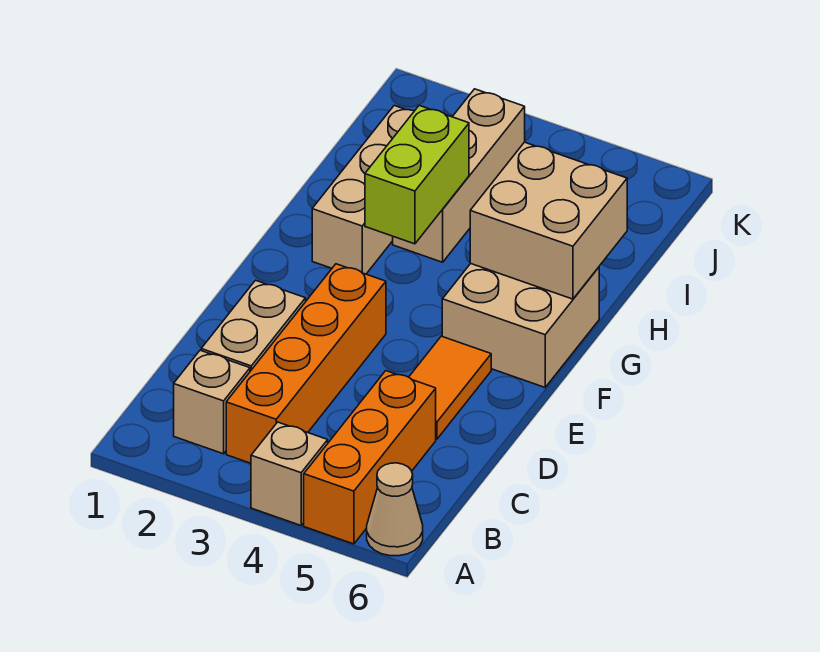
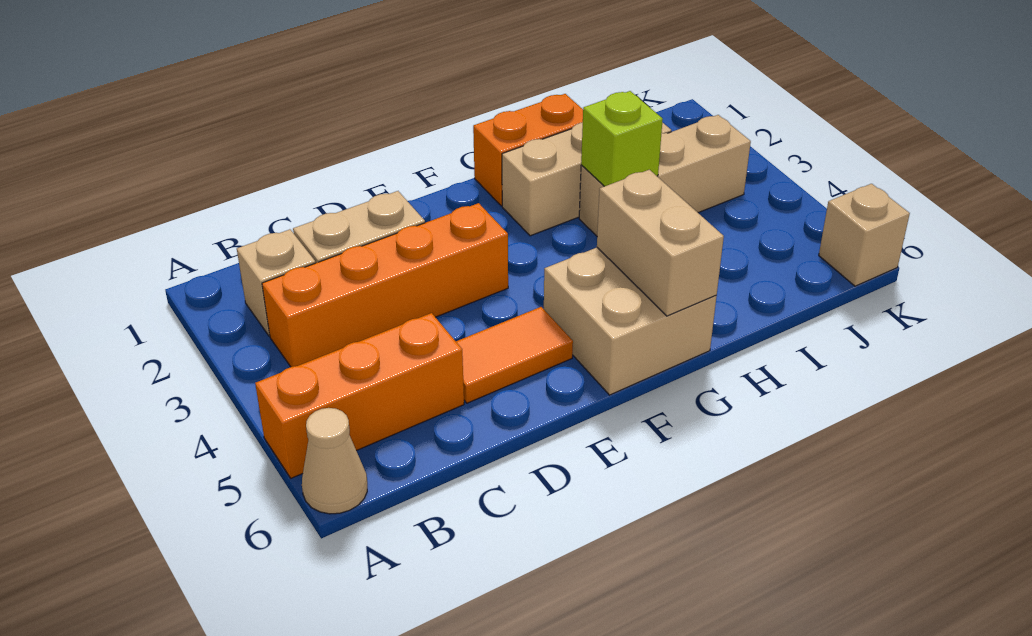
tan brick A4 level 1 -> tan brick K6 level 1
none -> orange brick G1:H1 level 1
lime brick G3:H3 level 2 -> lime brick H3 level 2
tan brick G5:H6 level 2 -> tan brick G5:G6 level 2

